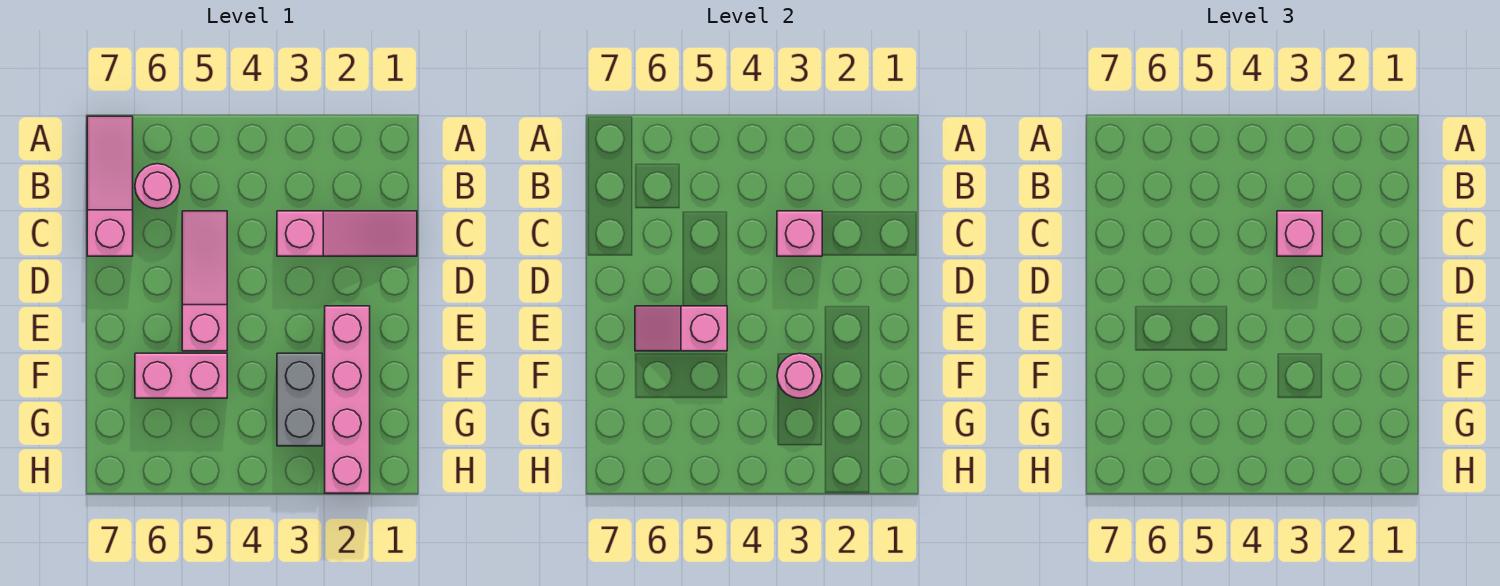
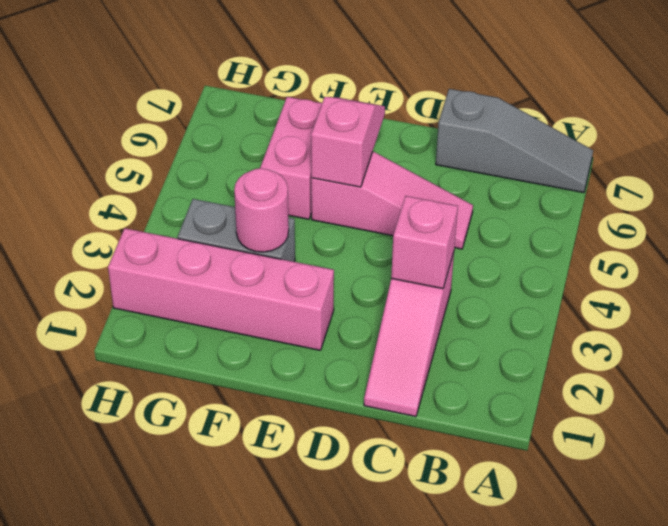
pink slope A7:C7 level 1 top C -> grey slope A7:C7 level 1 top C
pink round brick B6 level 1 -> none
pink brick C3 level 3 -> none

